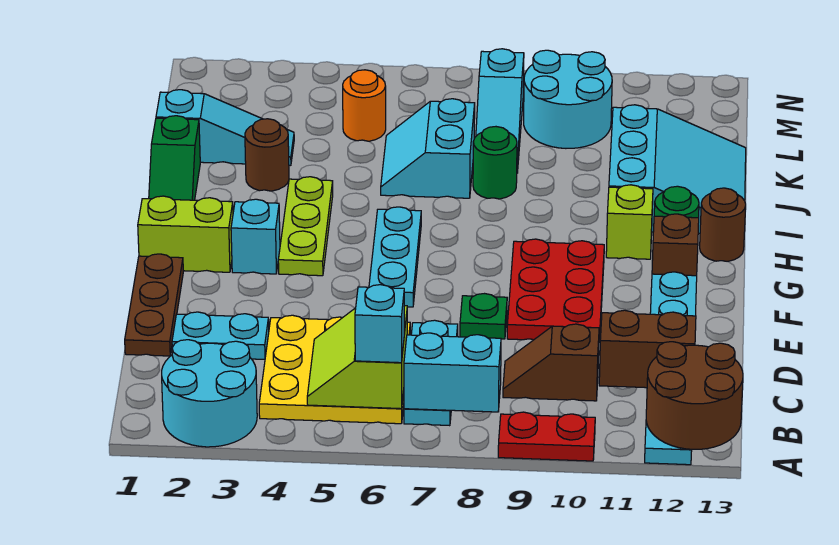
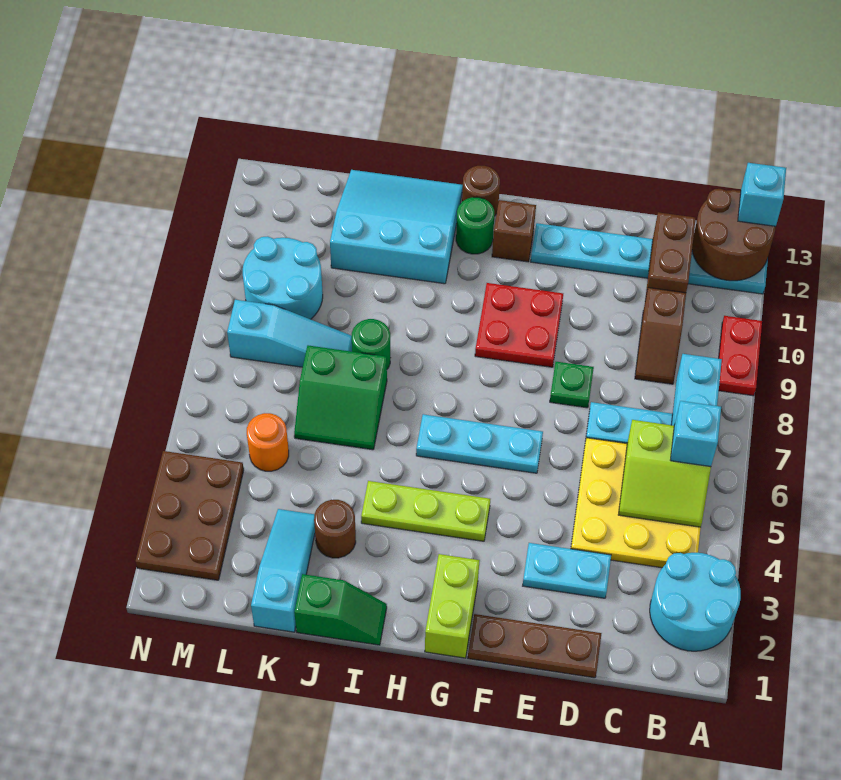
cyan plate D2:D3 level 1 -> cyan plate D3:E3 level 1
red plate E9:G10 level 1 -> red plate F9:G10 level 1
cyan brick G3 level 1 -> cyan brick A13 level 3
lime brick H11 level 1 -> none
cyan slope J6:K7 level 1 top 7 -> green slope J6:K7 level 1 top 7
none -> brown plate M2:N4 level 1

